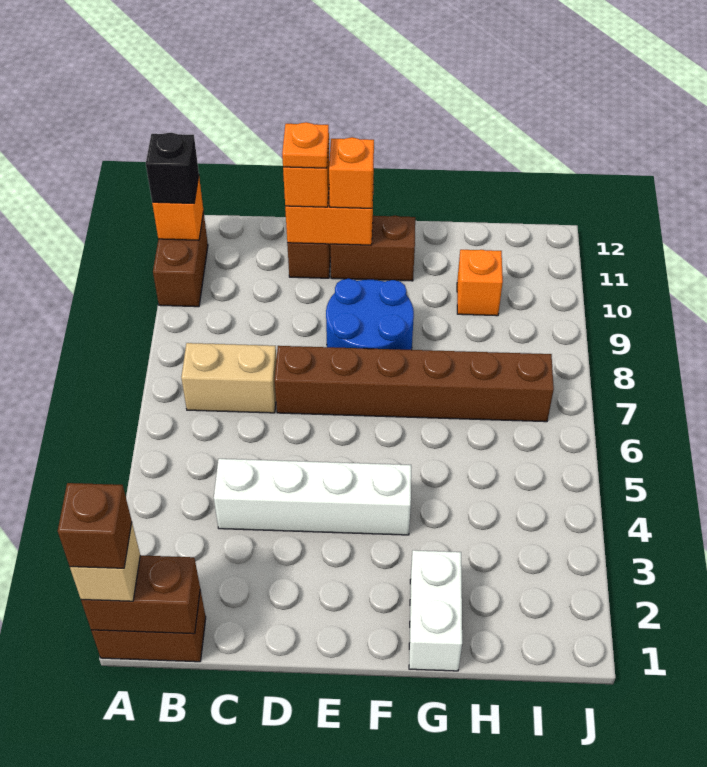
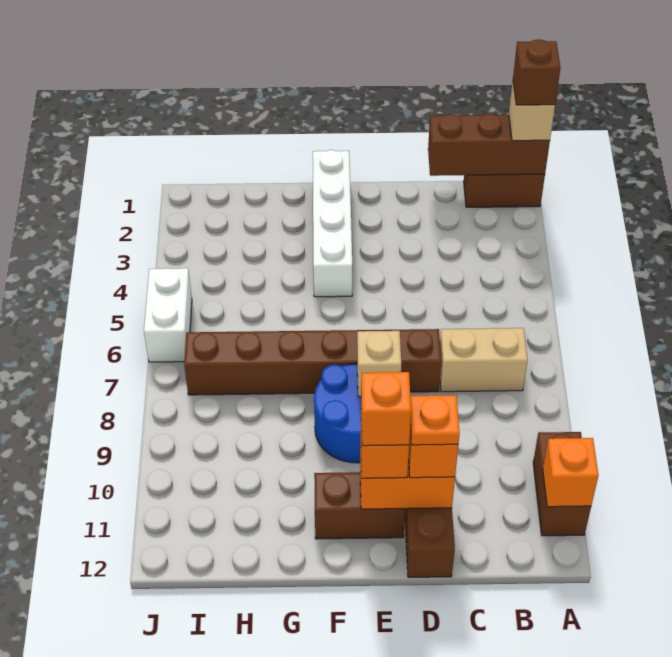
brown brick A1:B1 level 2 -> brown brick A1:C1 level 2
black brick A11 level 3 -> none
white brick C4:F4 level 1 -> white brick F1:F4 level 1
none -> tan brick E8 level 2
white brick G1:G2 level 1 -> white brick J5:J6 level 1
orange brick H10 level 1 -> orange brick E11 level 4

